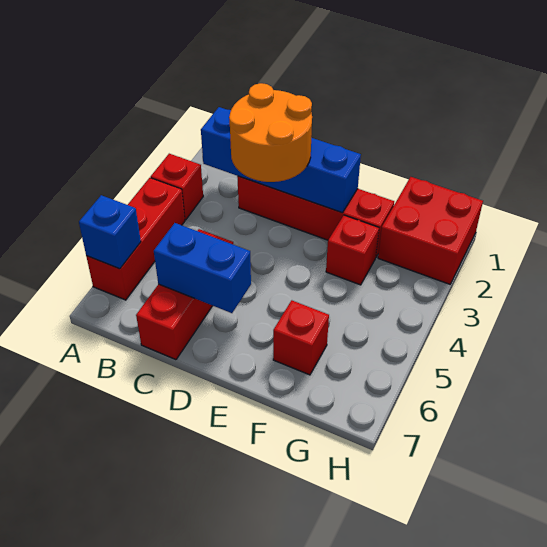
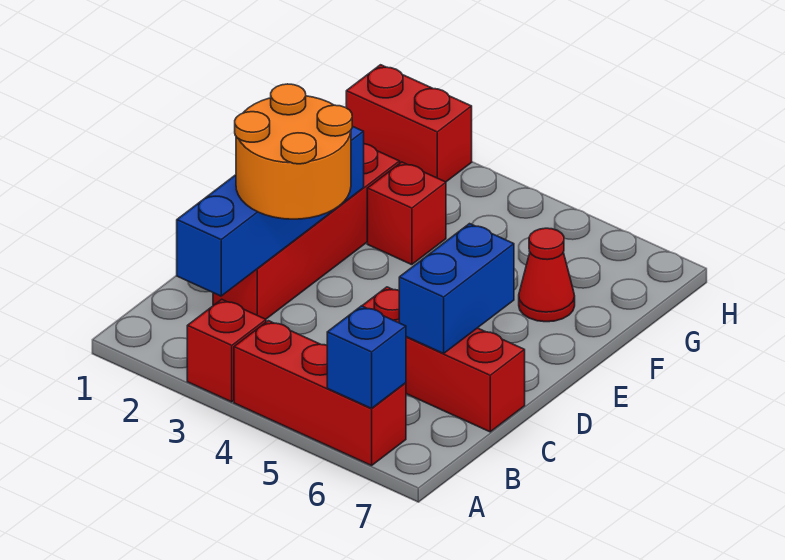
red brick F6 level 1 -> red cone F6 level 1
red brick G1:H2 level 1 -> red brick H1:H2 level 1

